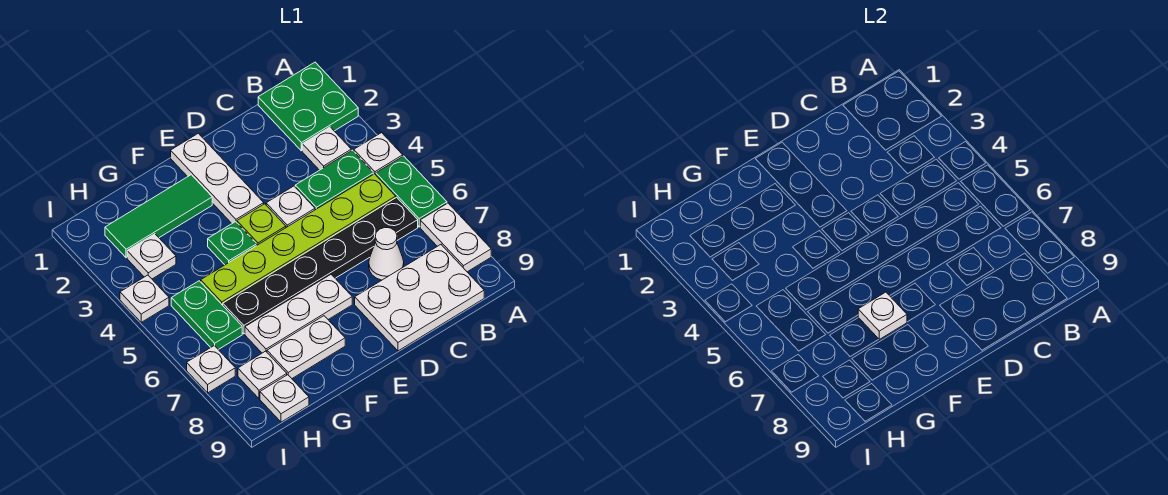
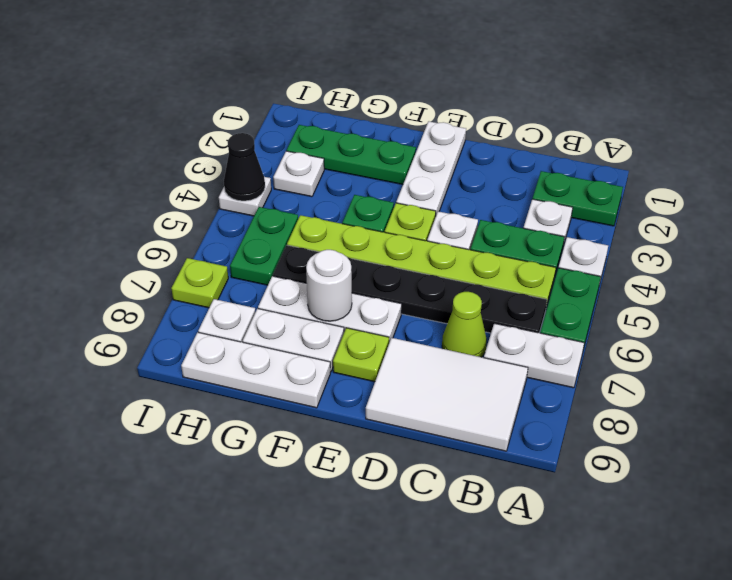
green plate A1:B2 level 1 -> green plate A2:B2 level 1
white plate A7:A8 level 1 -> white plate A7:B7 level 1
white plate B8:D9 level 1 -> white tile B8:D9 level 1
white cone C7 level 1 -> lime cone C7 level 1
none -> lime plate E8 level 1
green tile F2:H2 level 1 -> green plate F2:H2 level 1
white plate F7 level 2 -> white round brick F7 level 2
white plate H9 level 1 -> white plate F9:H9 level 1
none -> black cone I4 level 2
white plate I7 level 1 -> lime plate I7 level 1

